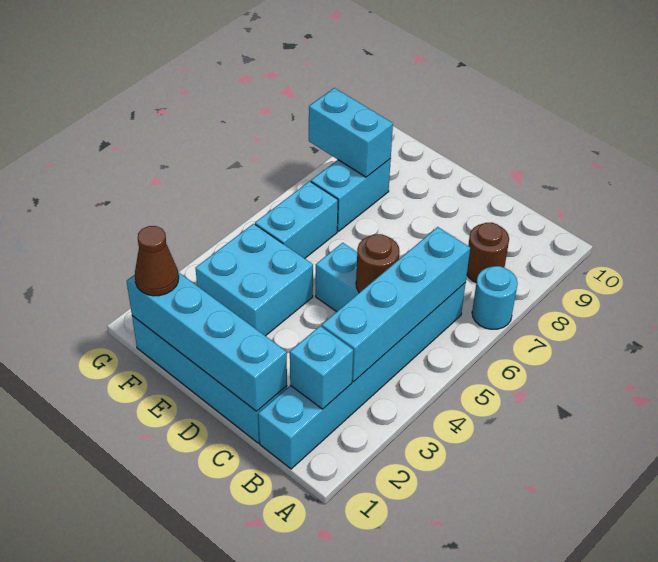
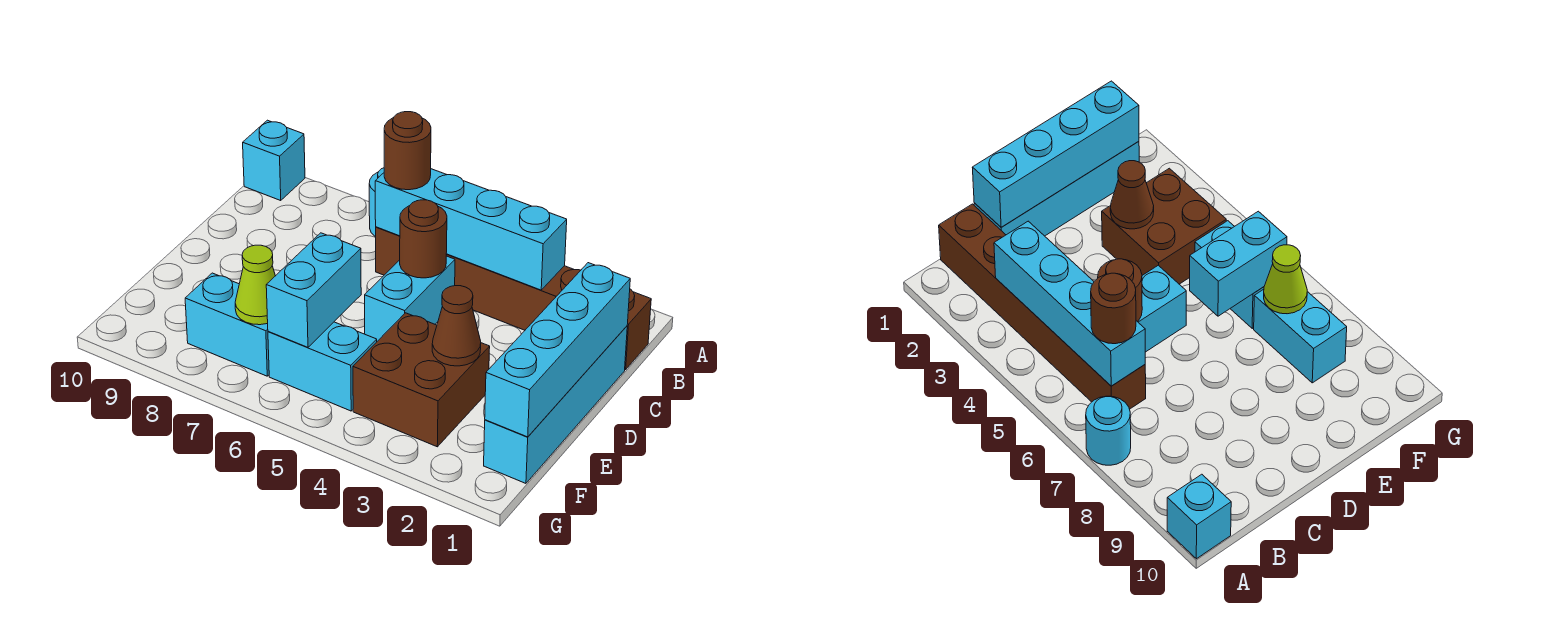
cyan brick B1:B6 level 1 -> brown brick B1:B6 level 1
cyan brick B2 level 2 -> cyan brick A10 level 1
brown round brick B8 level 1 -> brown round brick B6 level 3
cyan brick E3:F4 level 1 -> brown brick E3:F4 level 1
brown cone F1 level 3 -> brown cone E3 level 2
none -> lime cone F7 level 2
cyan brick F8:G8 level 2 -> cyan brick E6:F6 level 2

